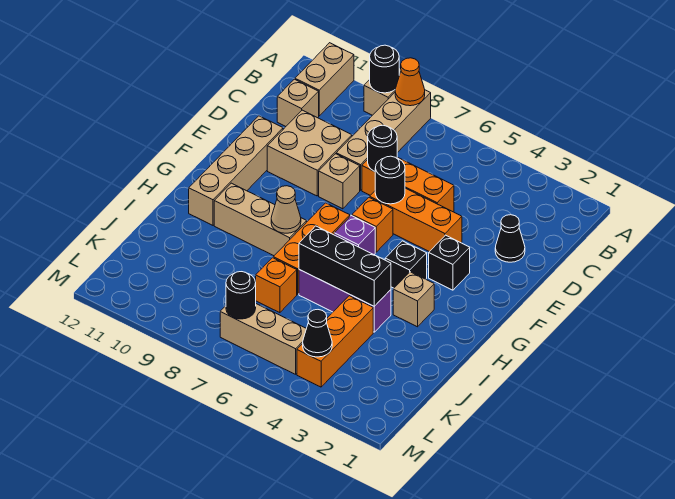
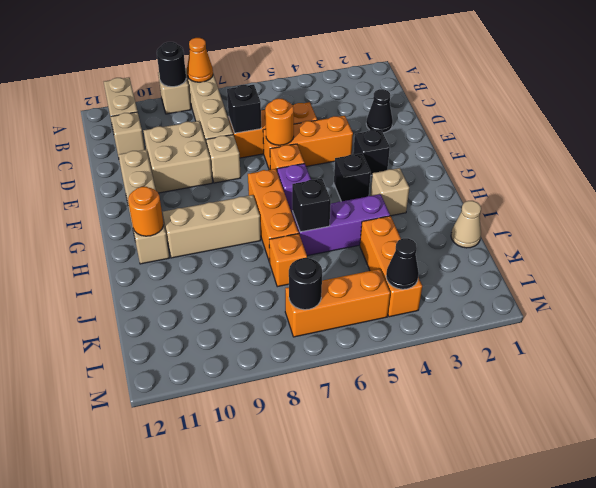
black round brick D7 level 2 -> black brick D7 level 2
black round brick E6 level 2 -> orange round brick E6 level 2
tan cone H8 level 2 -> tan cone J1 level 1
none -> orange round brick H11 level 2
black brick I4:I6 level 2 -> black brick I6 level 2
tan brick L5:L7 level 1 -> orange brick L5:L7 level 1

